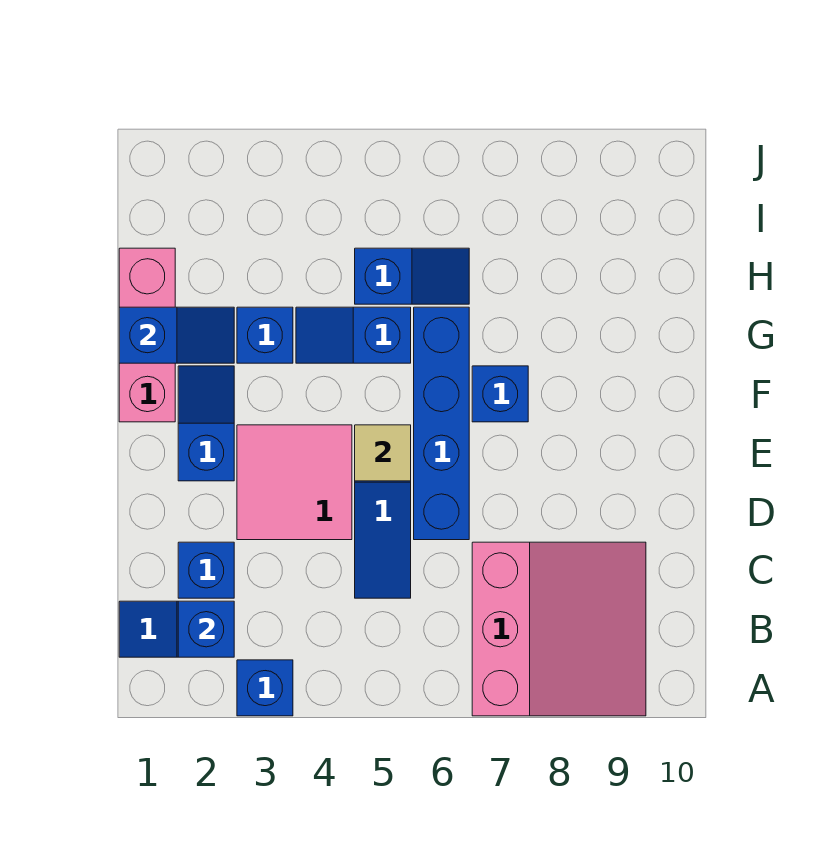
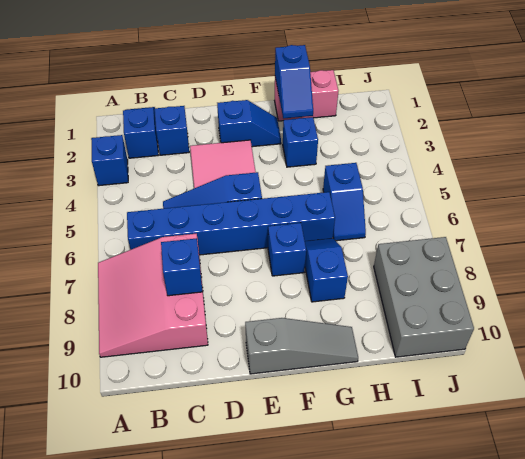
pink slope A7:C9 level 1 top 7 -> pink slope A7:C9 level 1 top C
blue brick B2 level 2 -> blue brick C8 level 2
blue brick D6:G6 level 1 -> blue brick B6:G6 level 1
tan tile E5 level 2 -> none
none -> grey slope E10:G10 level 1 top E
pink brick F1:H1 level 1 -> pink brick G1:H1 level 1
blue slope G4:G5 level 1 top 5 -> blue slope G7:G8 level 1 top 8
none -> grey brick I8:J10 level 1

